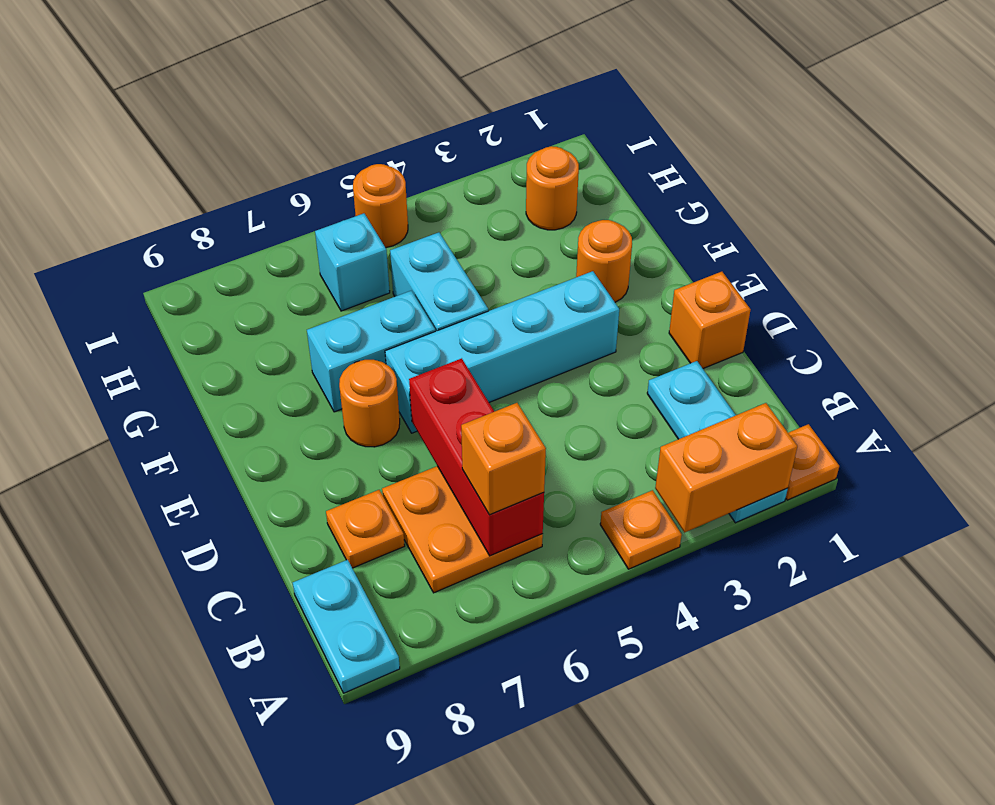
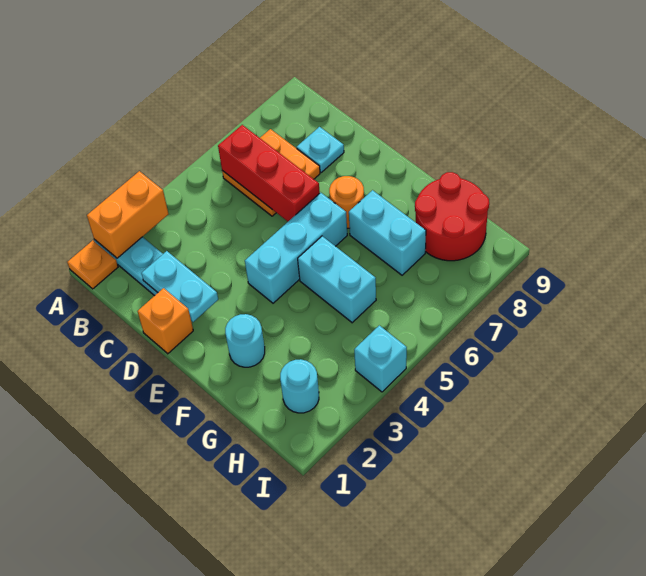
orange plate A4 level 1 -> none
cyan plate A9:B9 level 1 -> cyan plate C2:D2 level 2
orange brick B6 level 3 -> none
orange plate C8 level 1 -> cyan plate C8 level 1
cyan brick E3:E6 level 1 -> cyan brick E4:E6 level 1
orange round brick F2 level 1 -> cyan round brick F2 level 1
cyan brick F6:F7 level 1 -> cyan brick F7:G7 level 1
none -> red round brick G8:H9 level 1
orange round brick H2 level 1 -> cyan round brick H2 level 1
cyan brick H6 level 1 -> cyan brick I4 level 1
orange round brick I5 level 1 -> none

